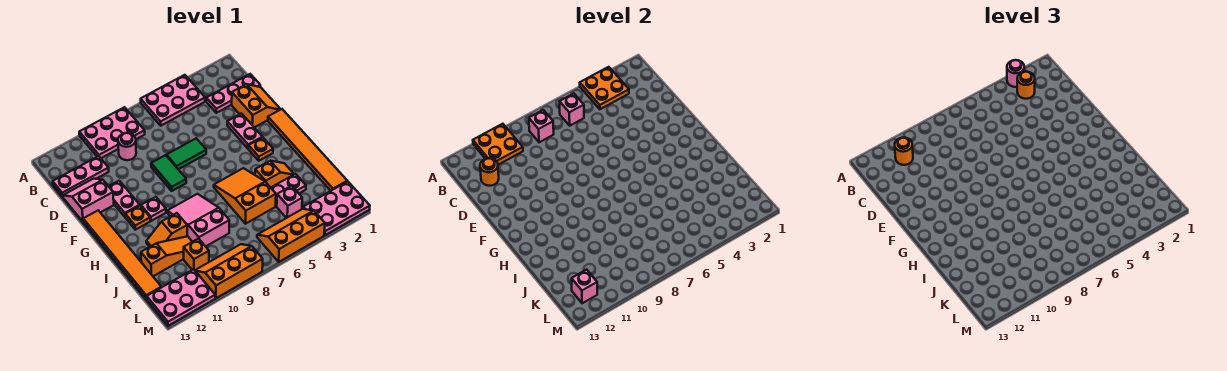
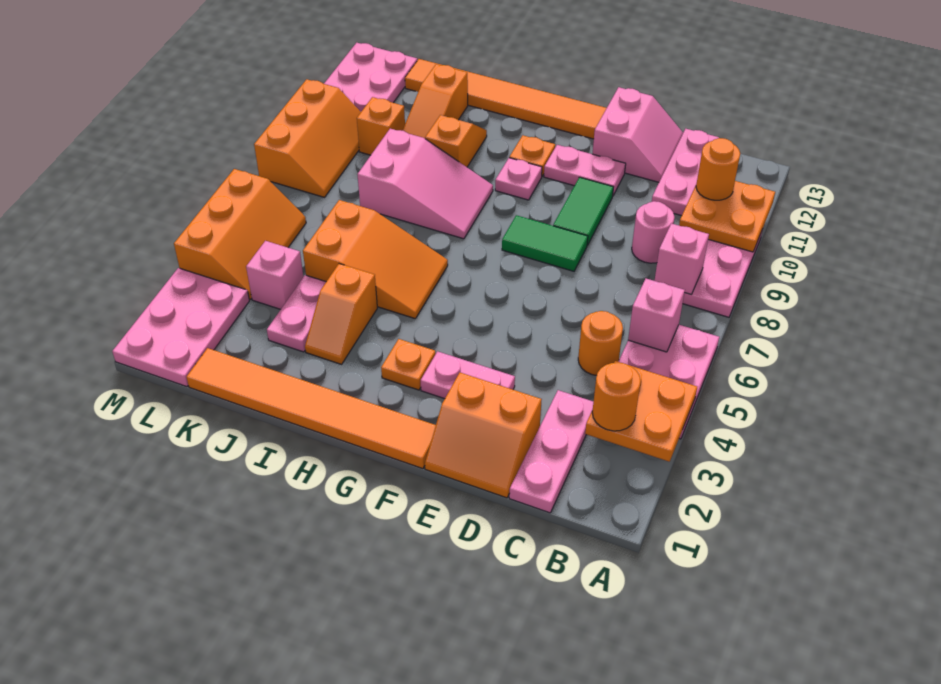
pink round brick A3 level 3 -> none
orange round brick C12 level 2 -> orange round brick C5 level 1
green tile E6:E7 level 1 -> green tile E9:E10 level 1
pink brick L12 level 2 -> none

